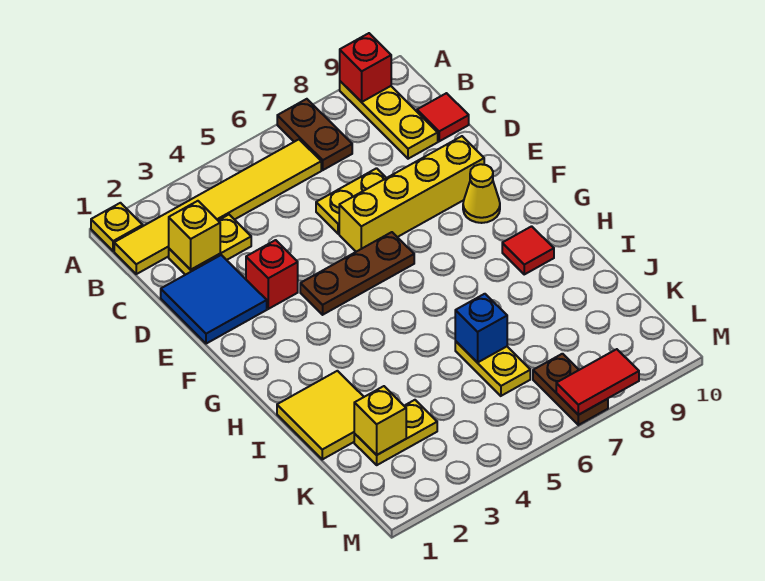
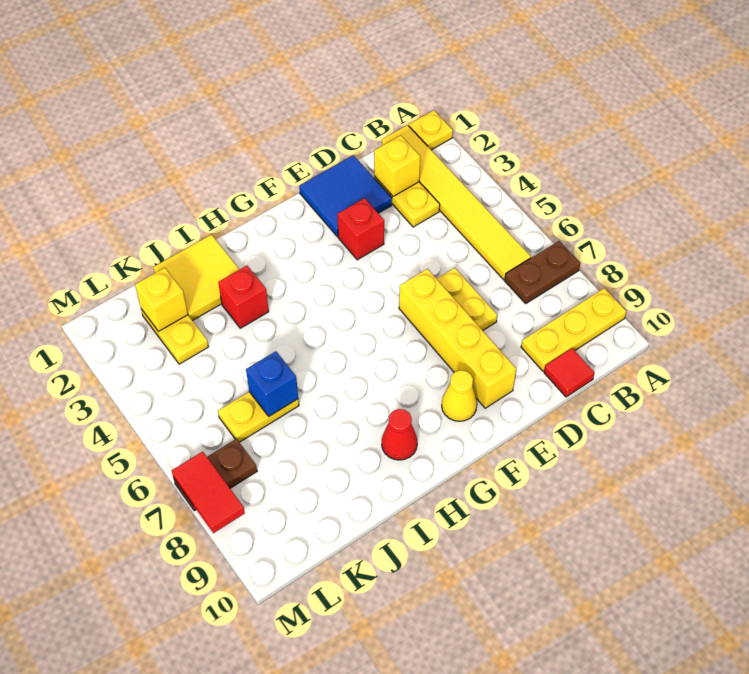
red brick A9 level 2 -> red brick I3 level 1
brown plate F4:F6 level 1 -> none
red tile H9 level 1 -> red cone H9 level 1

